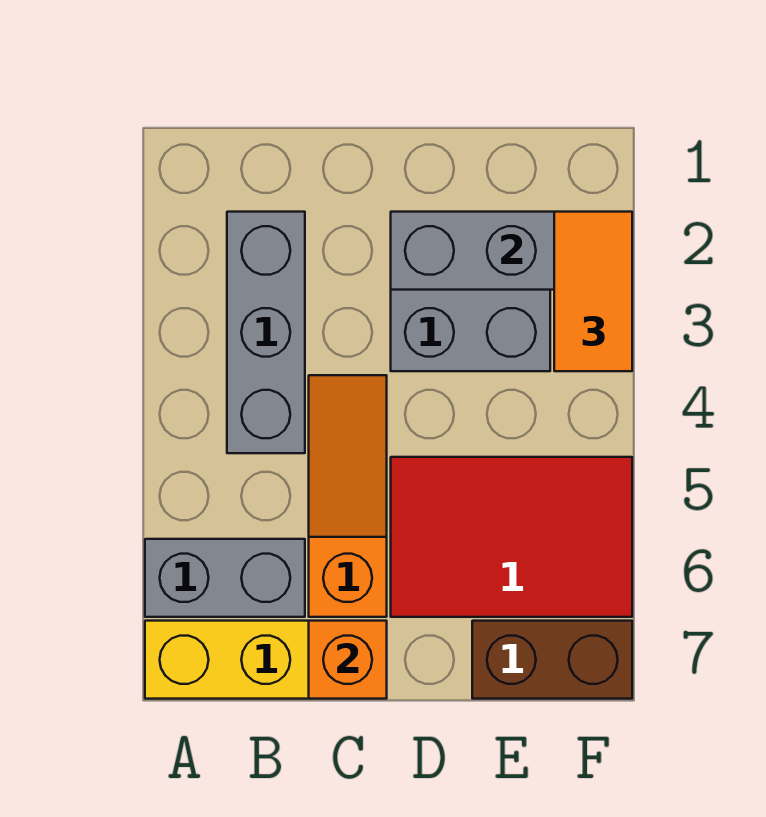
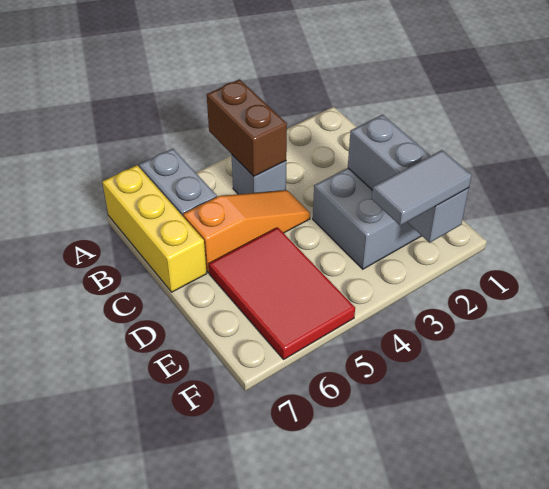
grey brick B2:B4 level 1 -> grey brick B4 level 1
orange brick C7 level 2 -> none
brown brick E7:F7 level 1 -> brown brick A4:B4 level 2
orange tile F2:F3 level 3 -> grey tile F2:F3 level 3

